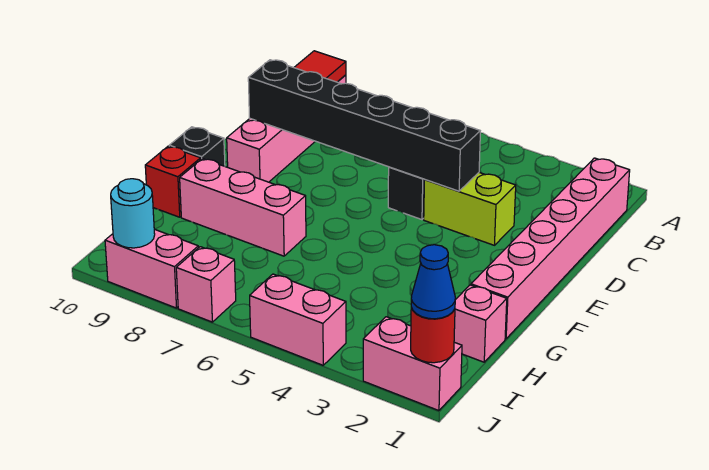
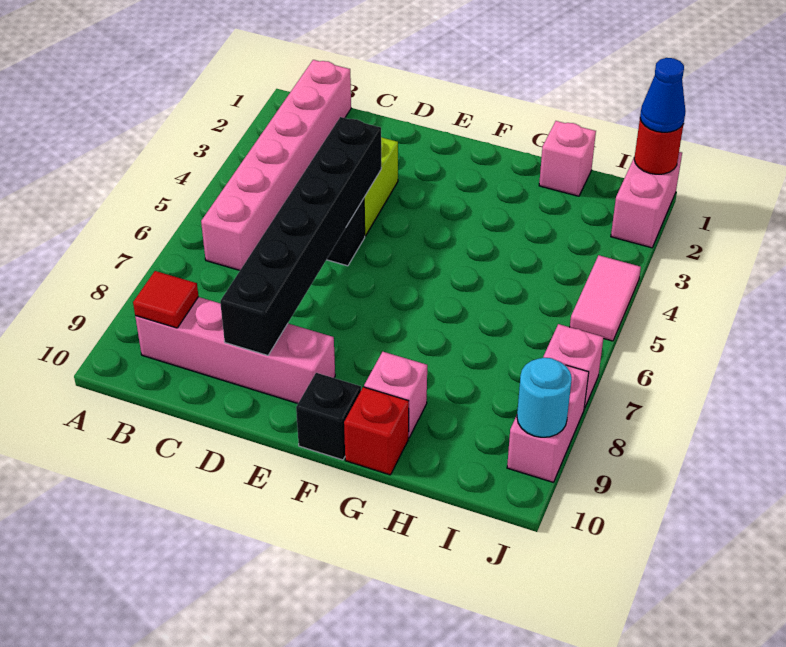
pink brick B1:G1 level 1 -> pink brick B1:B6 level 1
pink brick G7:G9 level 1 -> pink brick G9 level 1
pink brick J4:J5 level 1 -> pink tile J4:J5 level 1

